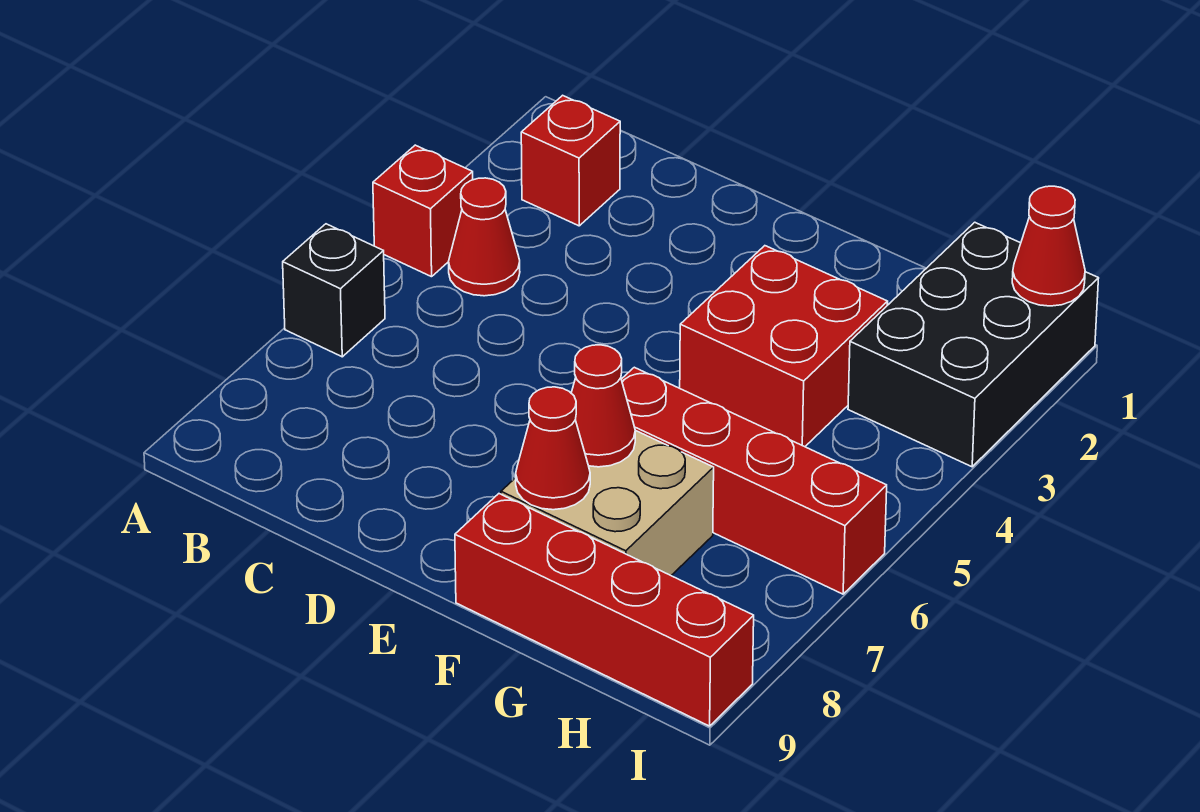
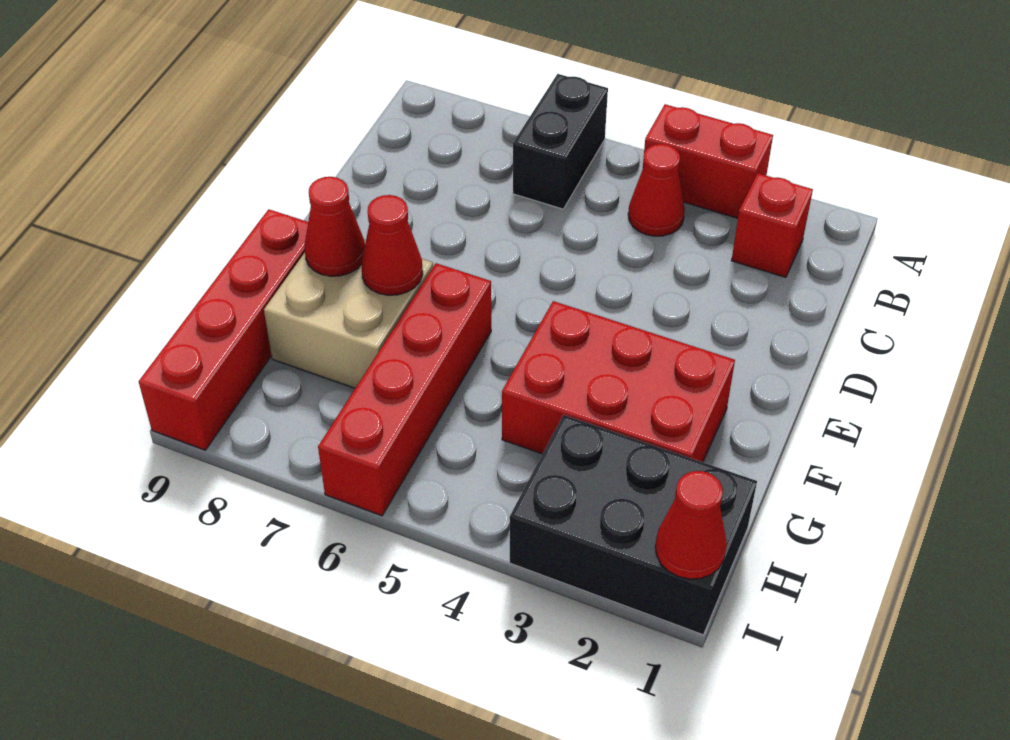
red brick A4 level 1 -> red brick A3:A4 level 1
black brick A6 level 1 -> black brick A6:B6 level 1
red brick F3:G4 level 1 -> red brick F2:G4 level 1

